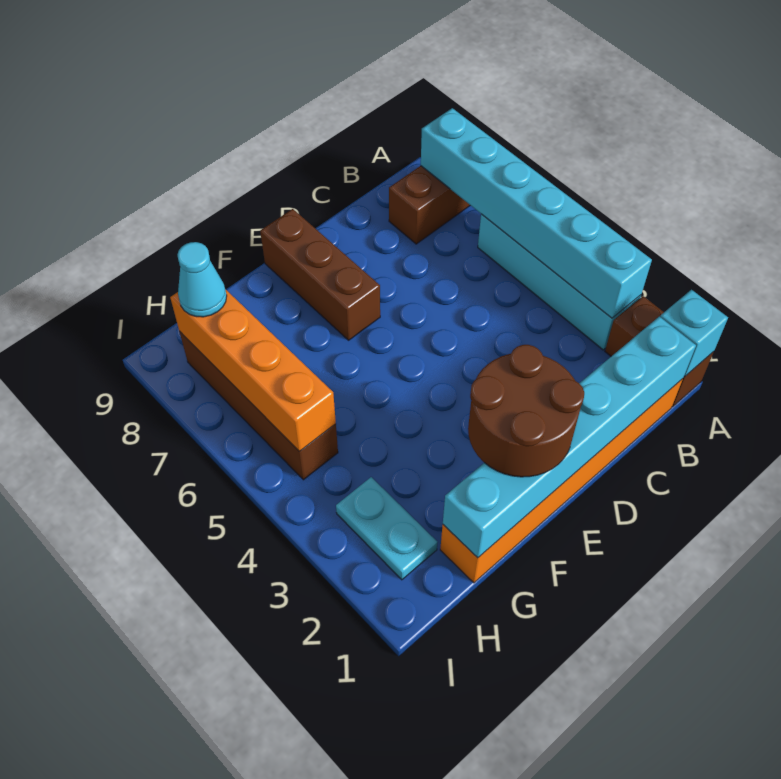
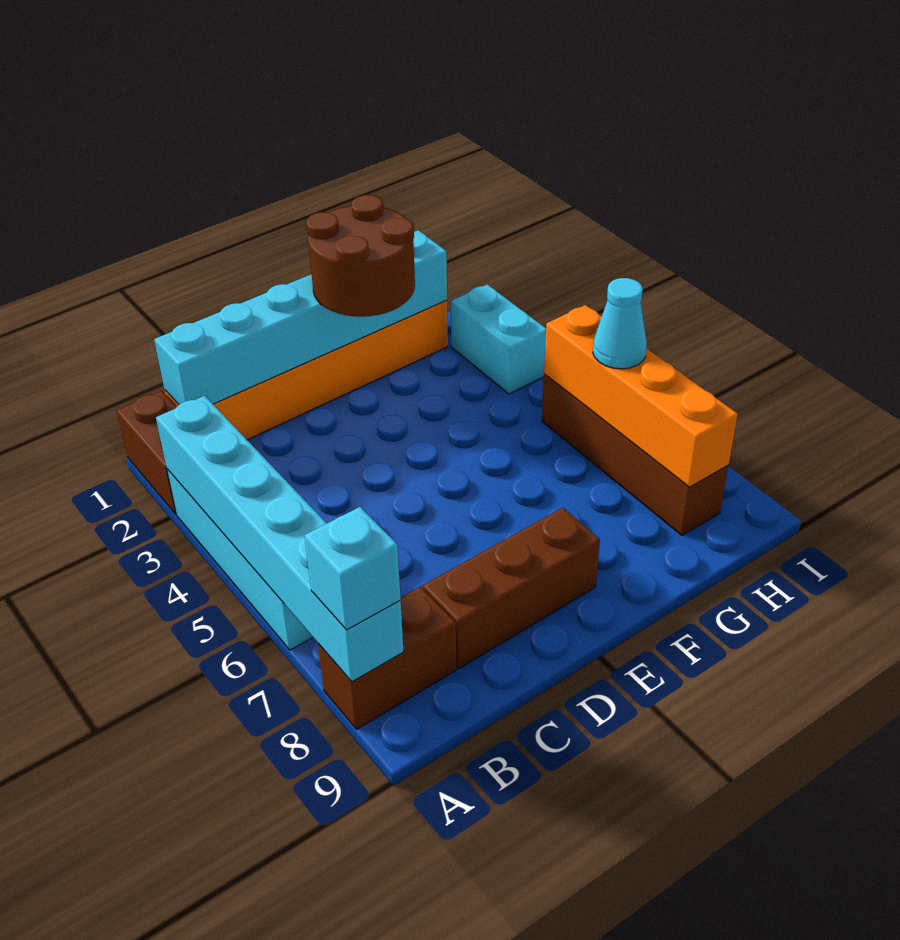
cyan brick A1 level 2 -> cyan brick A8 level 3
brown brick E7:E9 level 1 -> brown brick C8:E8 level 1
cyan plate H2:H3 level 1 -> cyan brick H2:H3 level 1
cyan cone H8 level 3 -> cyan cone H6 level 3

